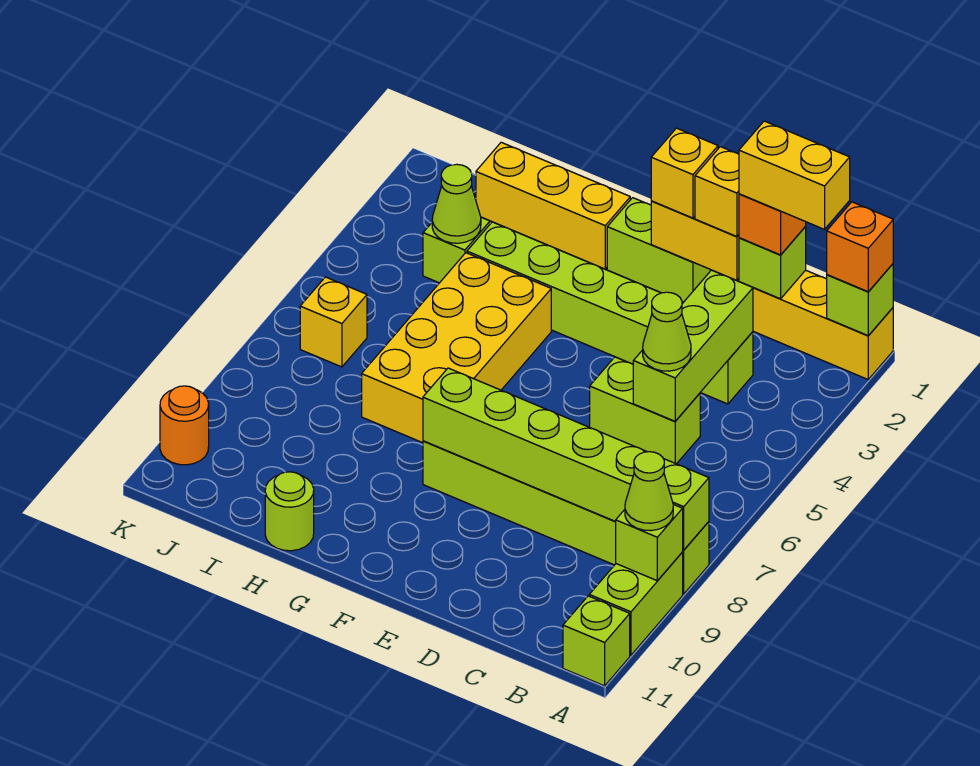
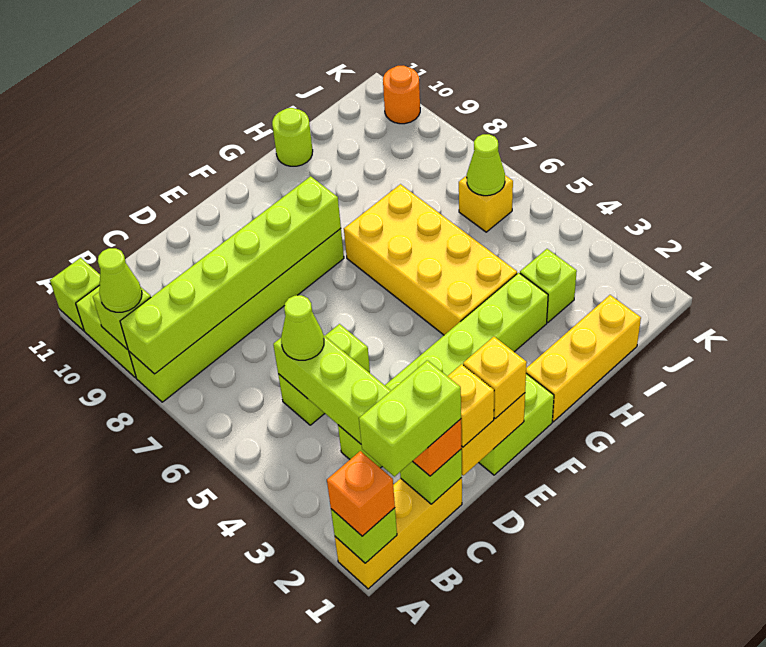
yellow brick B1:C1 level 4 -> lime brick B1:C1 level 4
lime cone I3 level 2 -> lime cone J6 level 2

